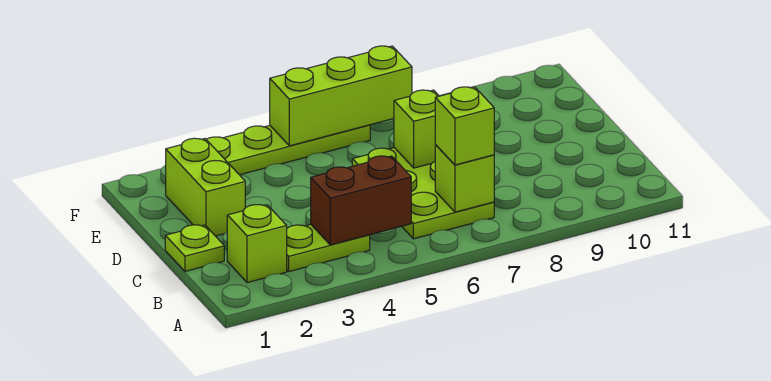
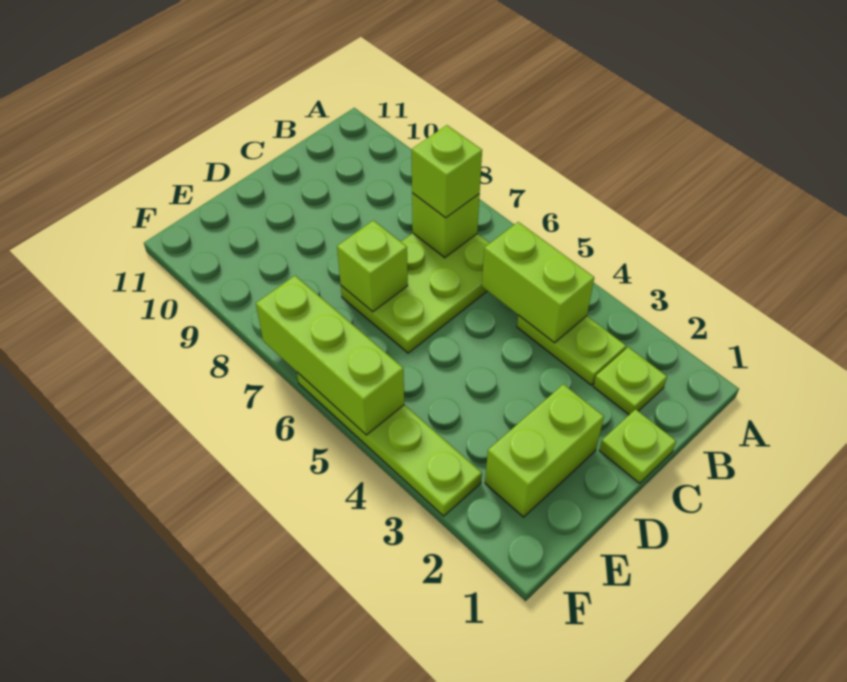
lime brick B2 level 1 -> lime plate B2 level 1
brown brick B4:B5 level 2 -> lime brick B4:B5 level 2

